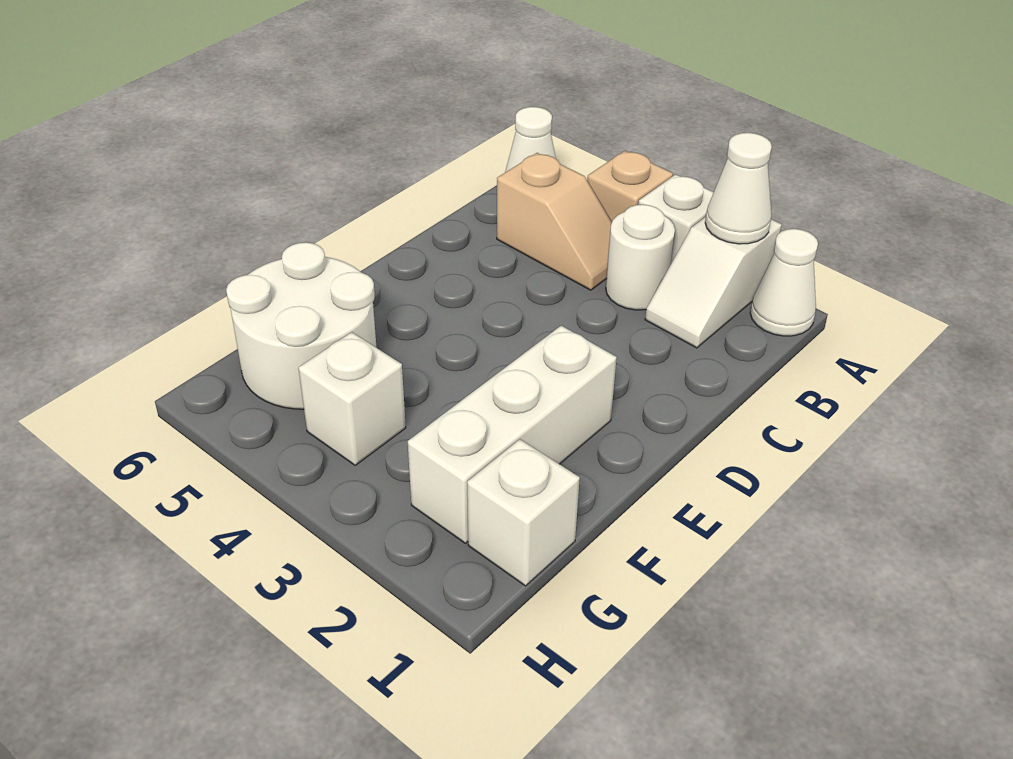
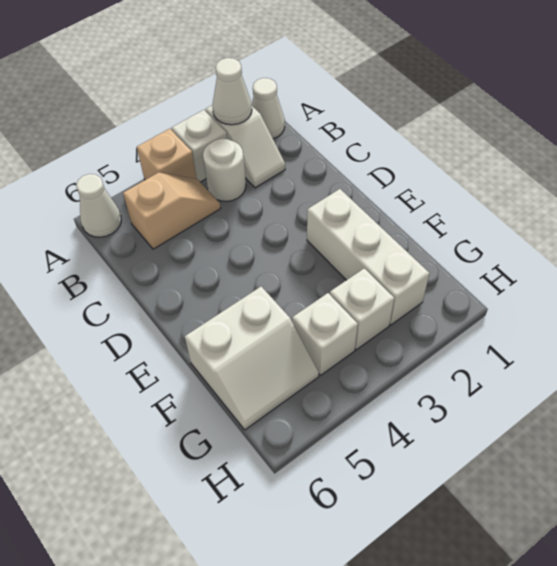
white round brick F5:G6 level 1 -> white slope F5:G6 level 1 top F
white brick G1 level 1 -> white brick G3 level 1

